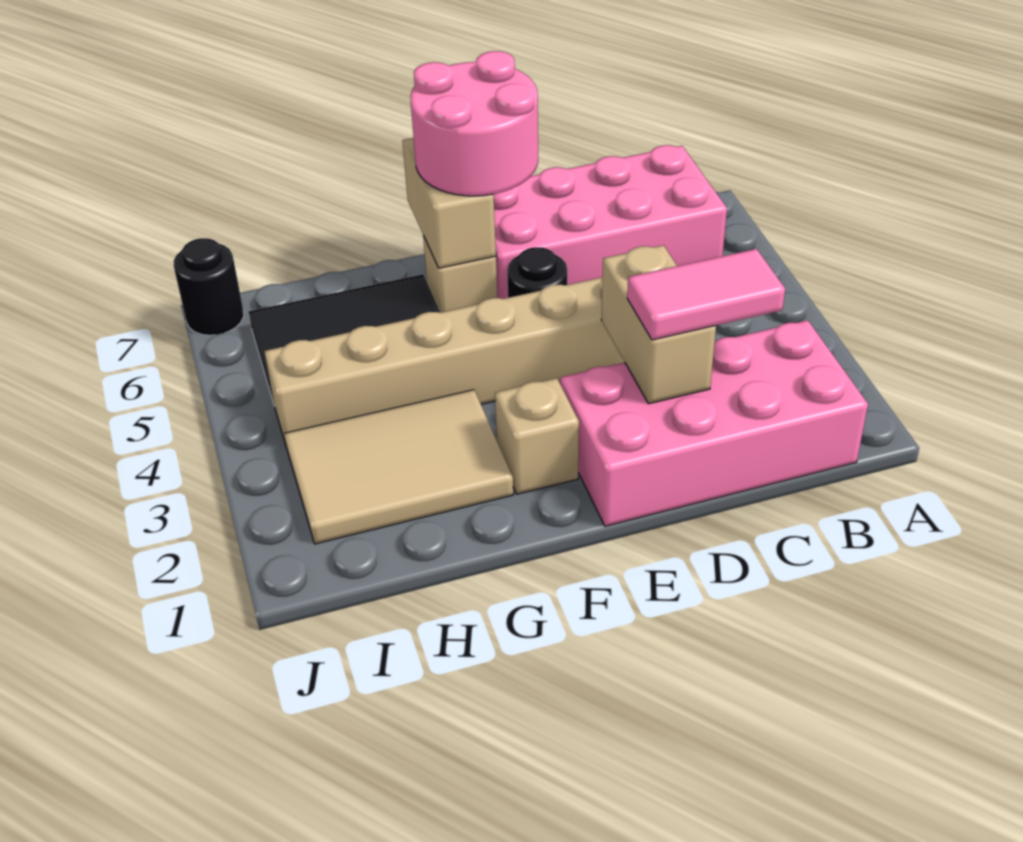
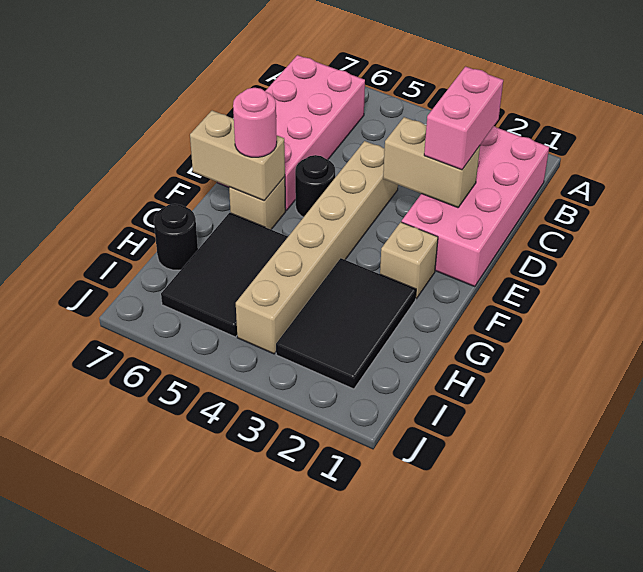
pink tile C2:D2 level 3 -> pink brick C2:D2 level 3
pink round brick E6:F7 level 3 -> pink round brick F6 level 3
tan tile G2:I3 level 1 -> black tile G2:I3 level 1
black round brick J7 level 1 -> black round brick H7 level 1

